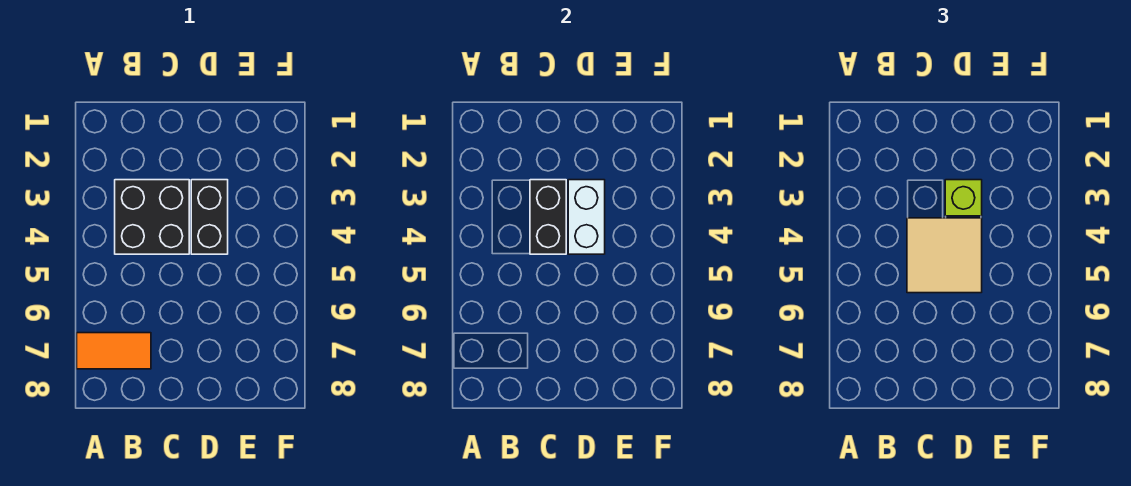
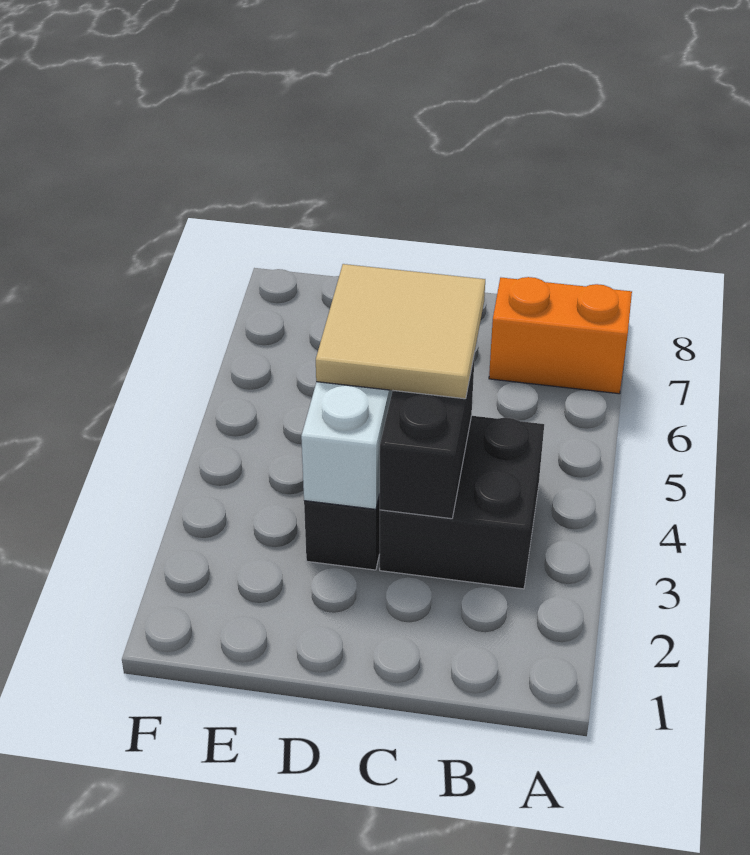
orange tile A7:B7 level 1 -> orange brick A7:B7 level 1
lime brick D3 level 3 -> none

